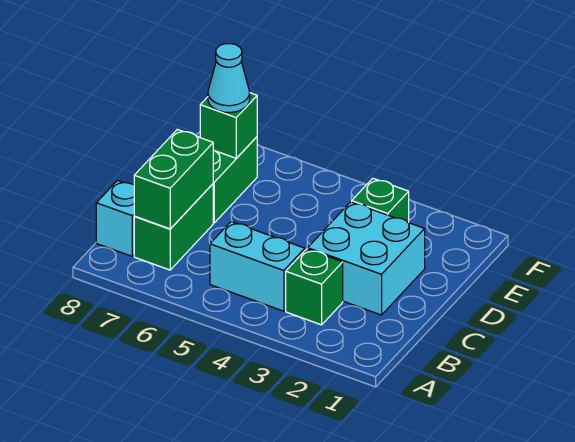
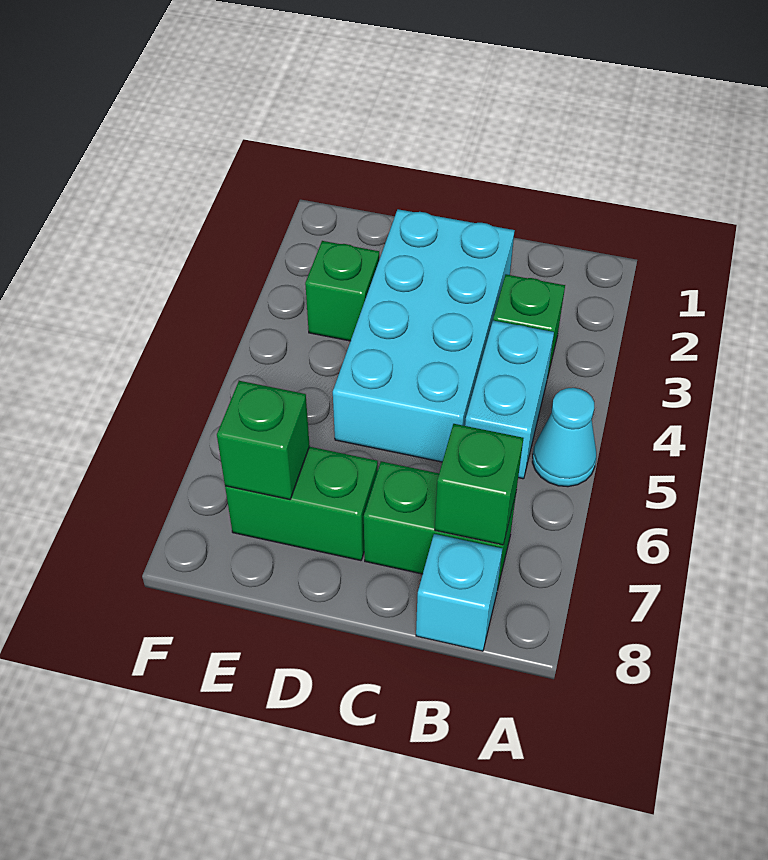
green brick B7:C7 level 2 -> green brick B7 level 2
cyan brick C2:D3 level 1 -> cyan brick C2:D5 level 1
cyan cone E7 level 3 -> cyan cone A5 level 1

